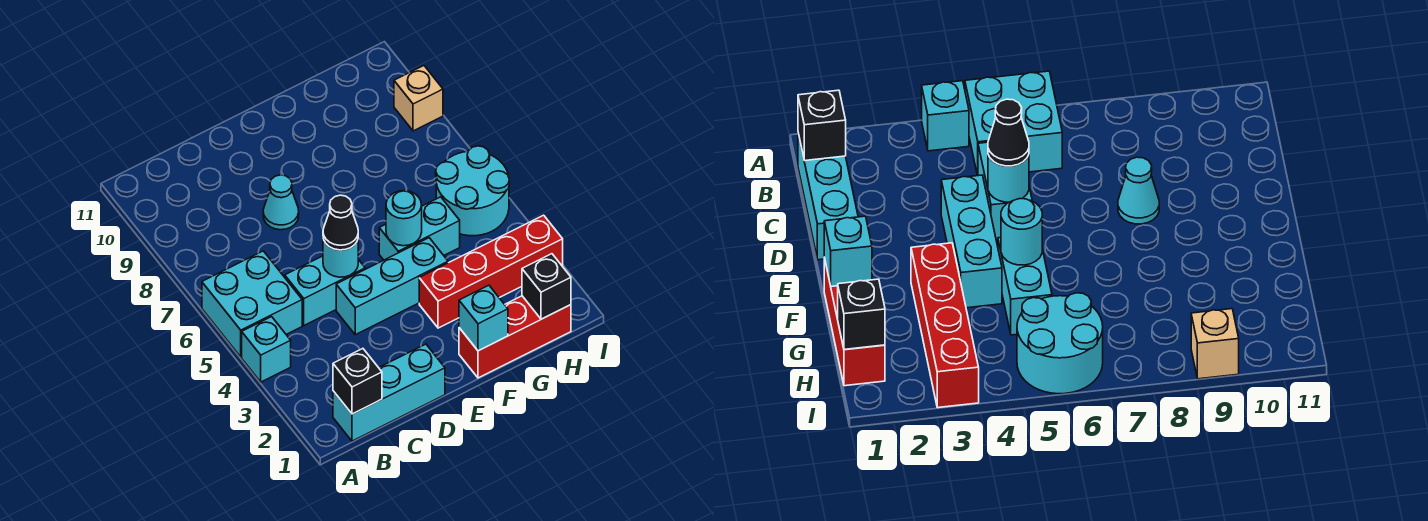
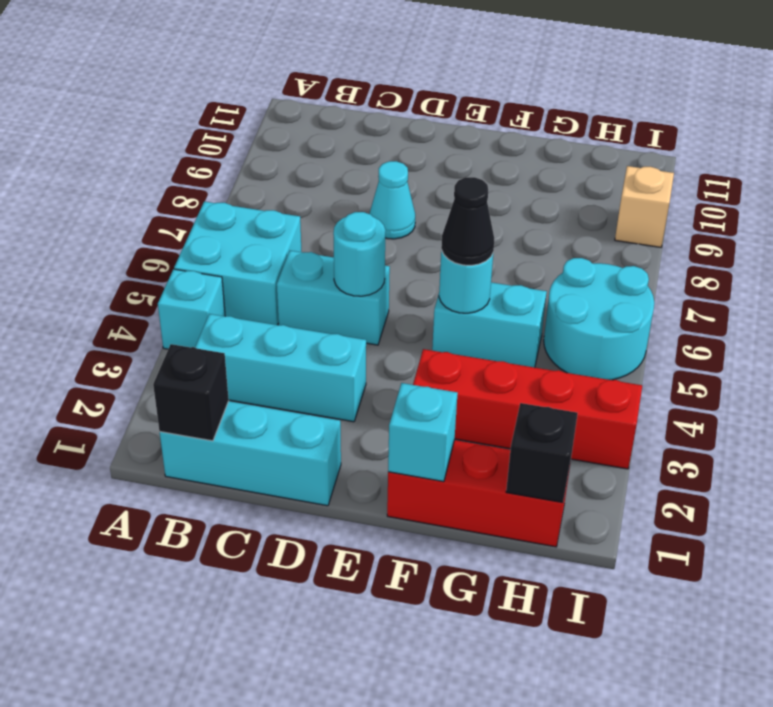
cyan brick D4:F4 level 1 -> cyan brick B3:D3 level 1
black cone D5 level 3 -> black cone F5 level 3

